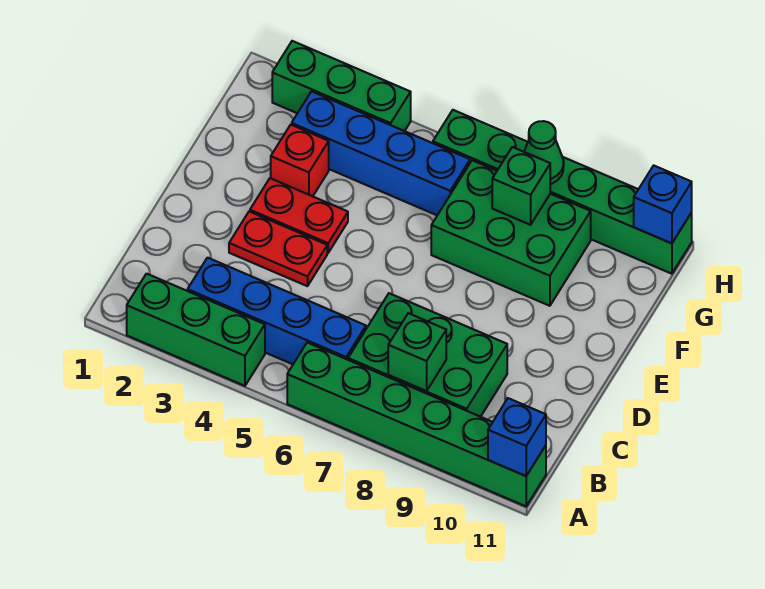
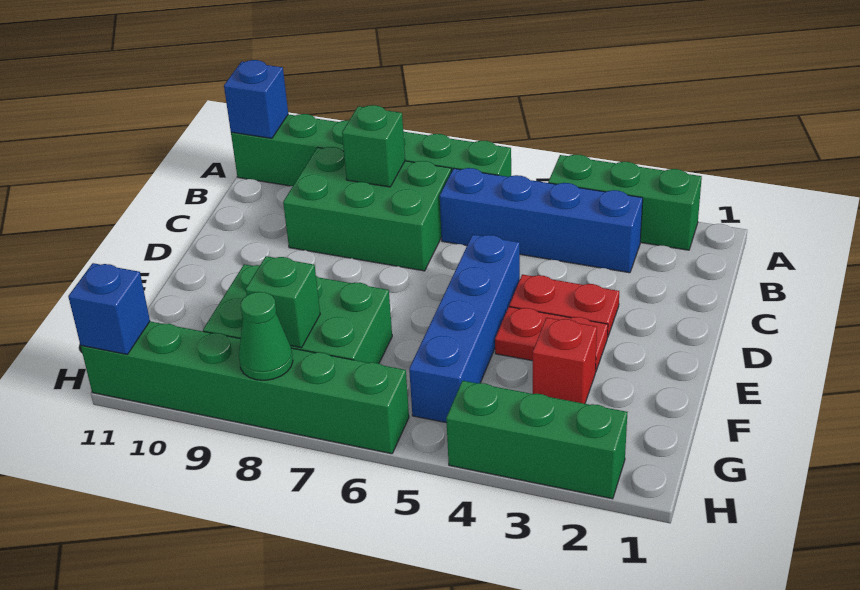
blue brick G3:G6 level 1 -> blue brick D5:G5 level 1

